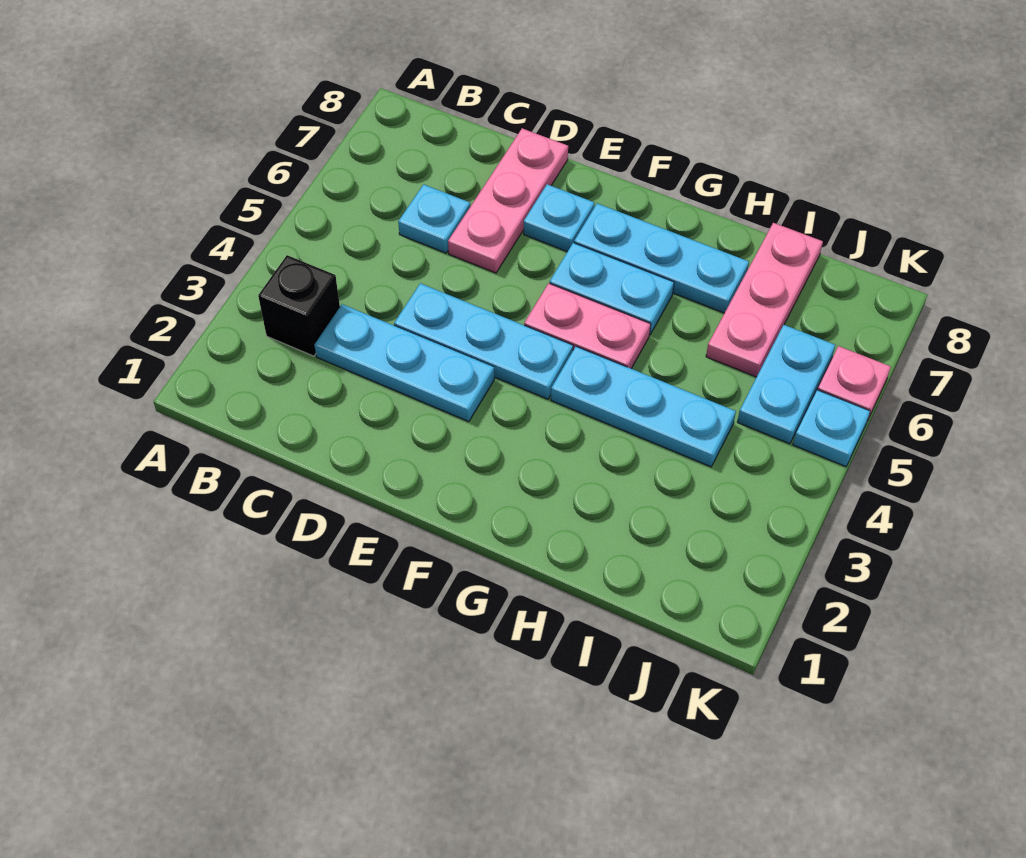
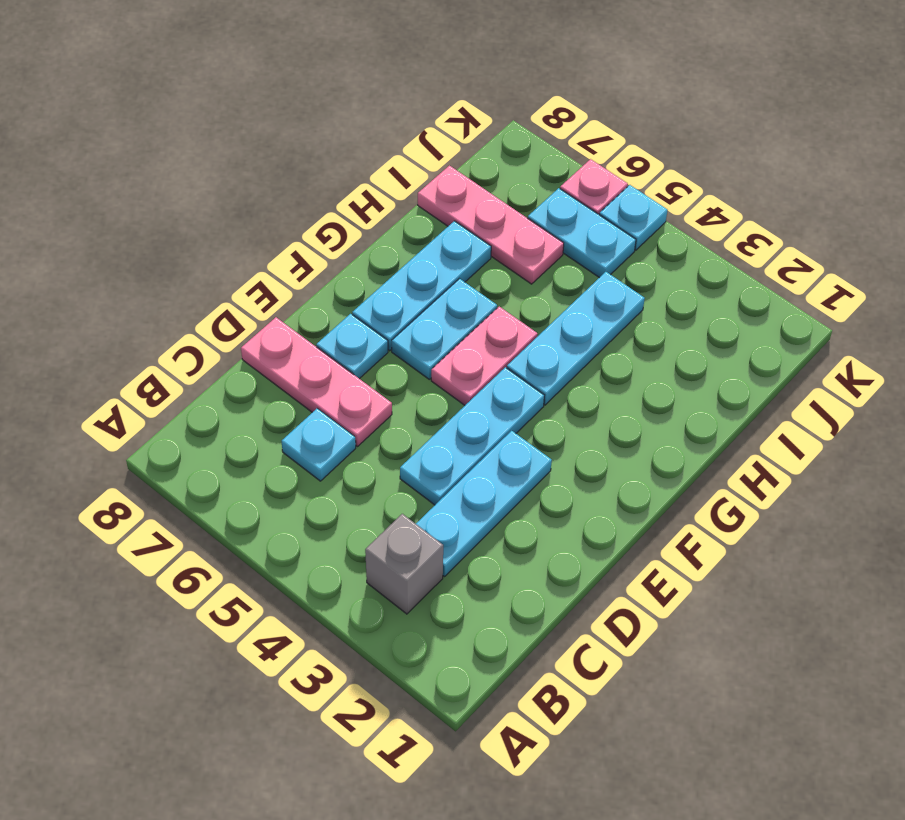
black brick B3 level 1 -> grey brick B3 level 1

